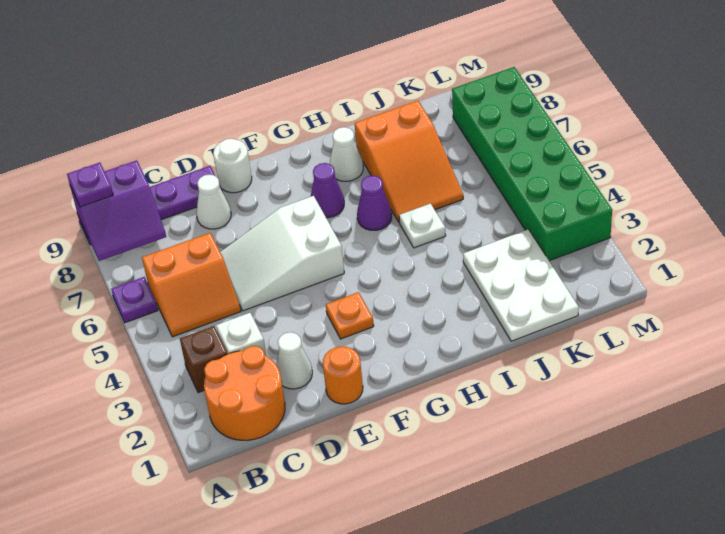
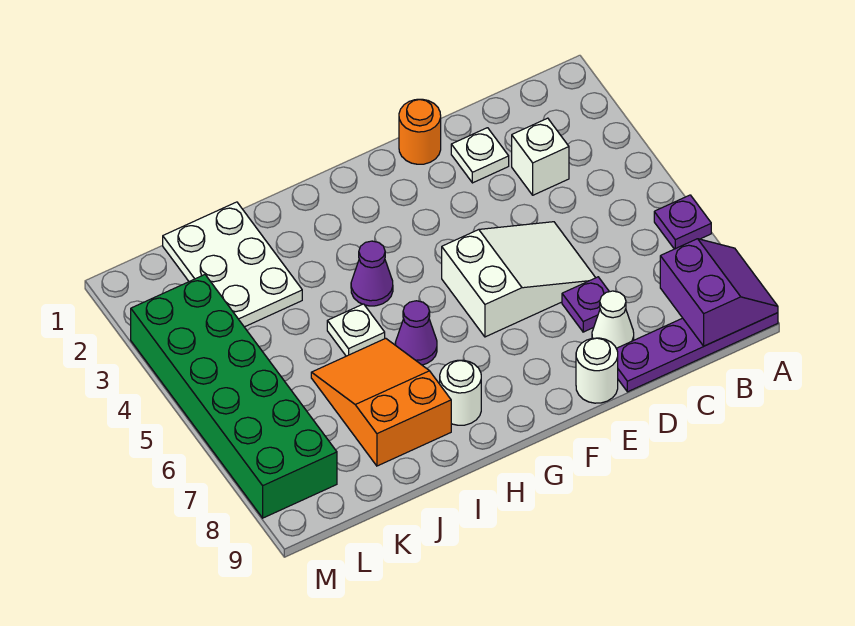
purple slope A8:B9 level 2 top 9 -> purple slope A8:B9 level 2 top B
purple plate A9 level 3 -> purple plate D7 level 1
orange round brick B1:C2 level 1 -> none
brown brick B3 level 1 -> none
orange slope B5:C6 level 1 top 6 -> none
white cone D2 level 1 -> white plate D2 level 1
orange plate F3 level 1 -> none
purple cone G7 level 1 -> purple cone H4 level 1
white cone H8 level 1 -> white round brick H8 level 1

